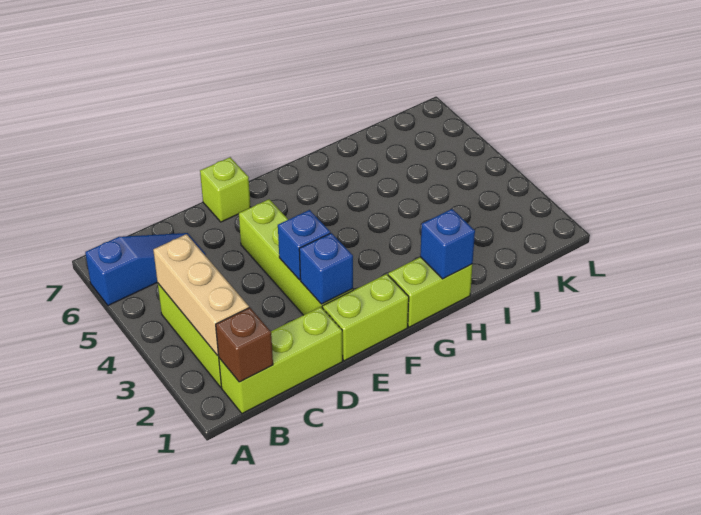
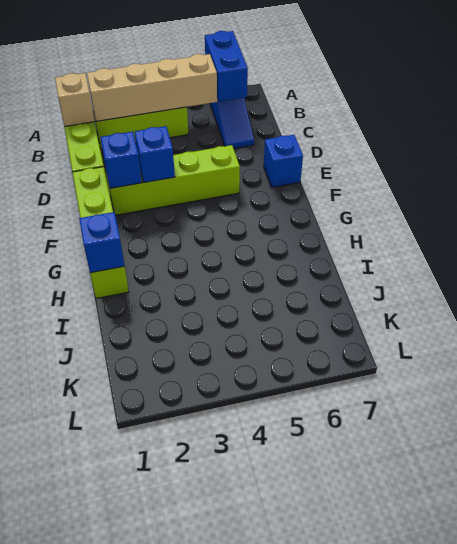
none -> blue brick A6:B6 level 2
brown brick B1 level 2 -> tan brick B1 level 2
tan brick B2:B4 level 2 -> tan brick B2:B5 level 2
lime brick E7 level 1 -> blue brick E7 level 1

